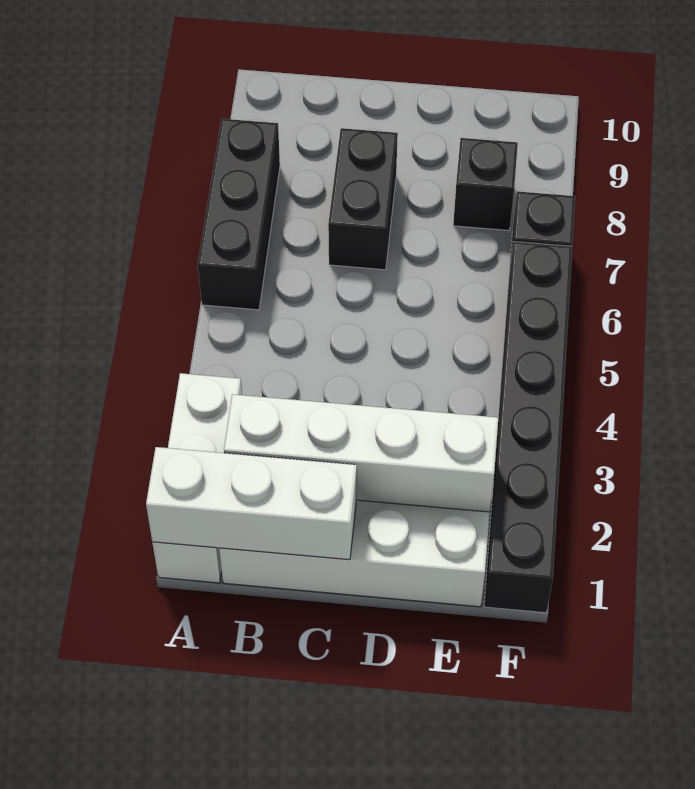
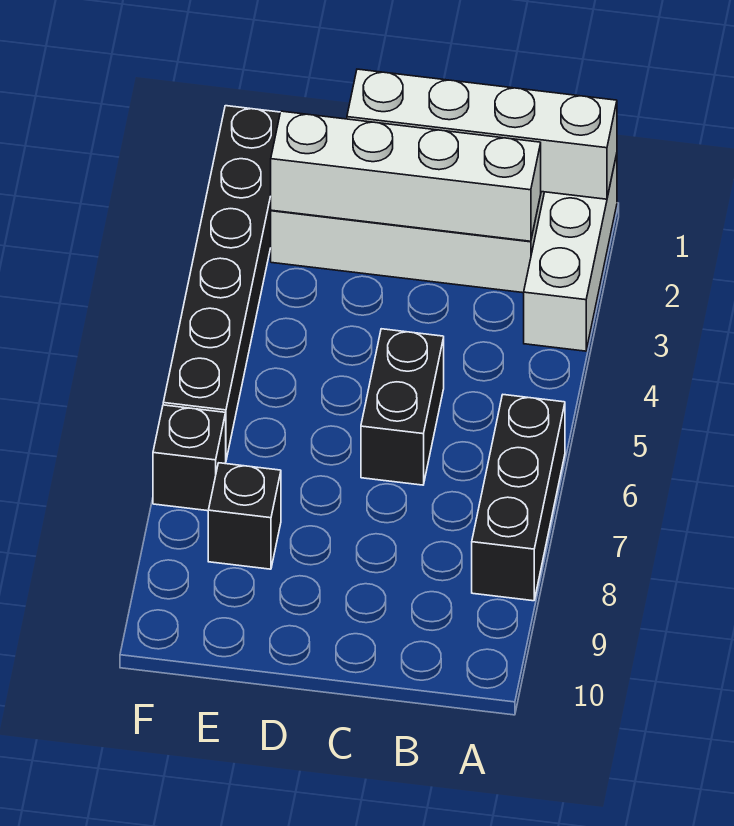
white brick A1:C1 level 2 -> white brick A1:D1 level 2
black brick C7:C8 level 1 -> black brick C5:C6 level 1

